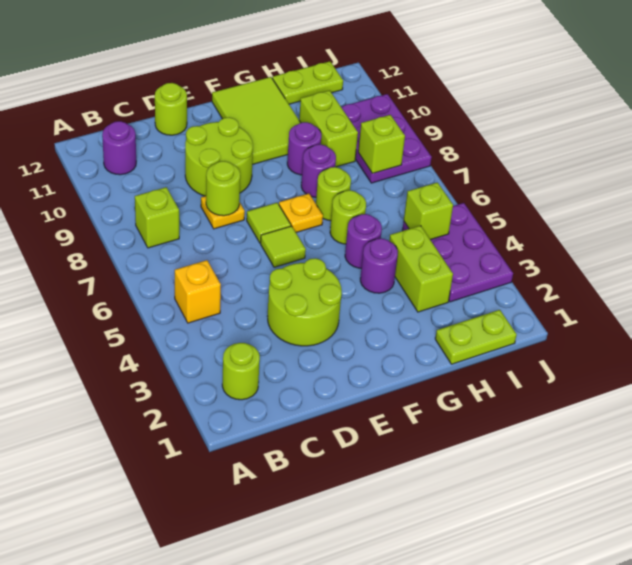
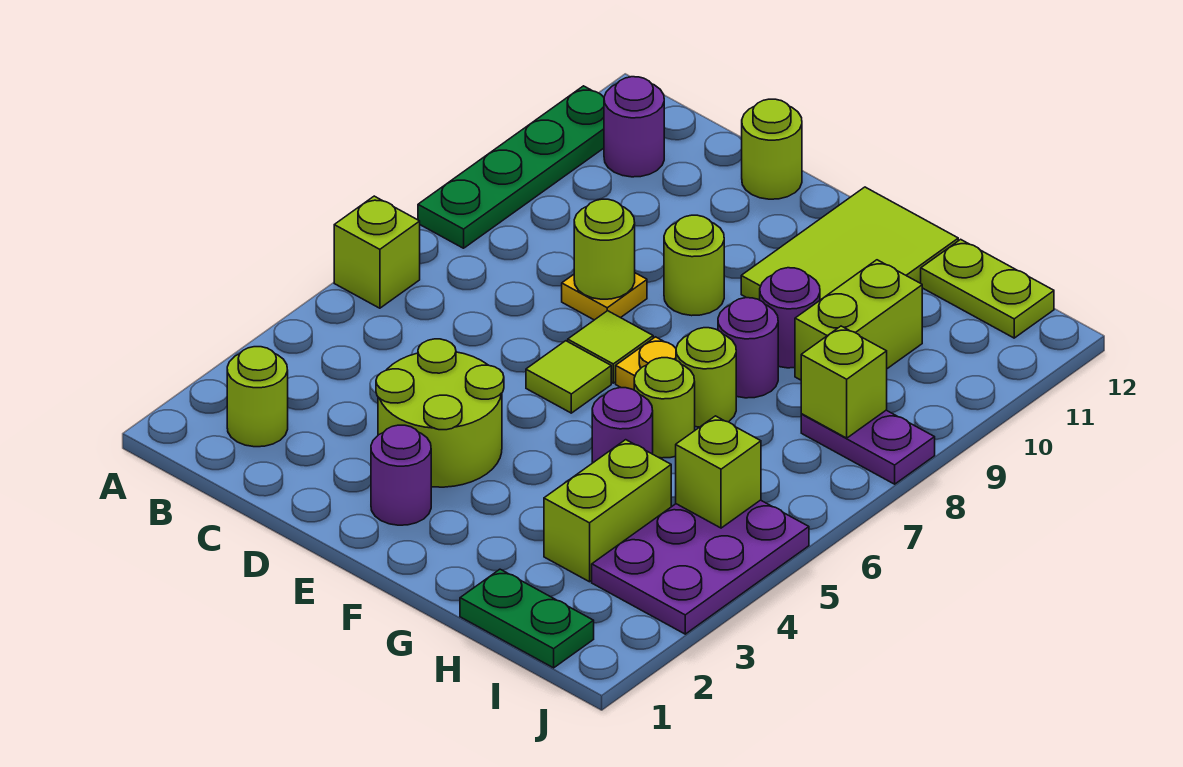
none -> green plate A8:A11 level 1
yellow brick B5 level 1 -> none
lime brick B8 level 1 -> lime brick A6 level 1
lime round brick D9:E10 level 1 -> lime round brick E9 level 1
purple round brick G4 level 1 -> purple round brick E2 level 1
lime plate H1:I1 level 1 -> green plate H1:I1 level 1
purple plate I8:J10 level 1 -> purple plate I8:J8 level 1

